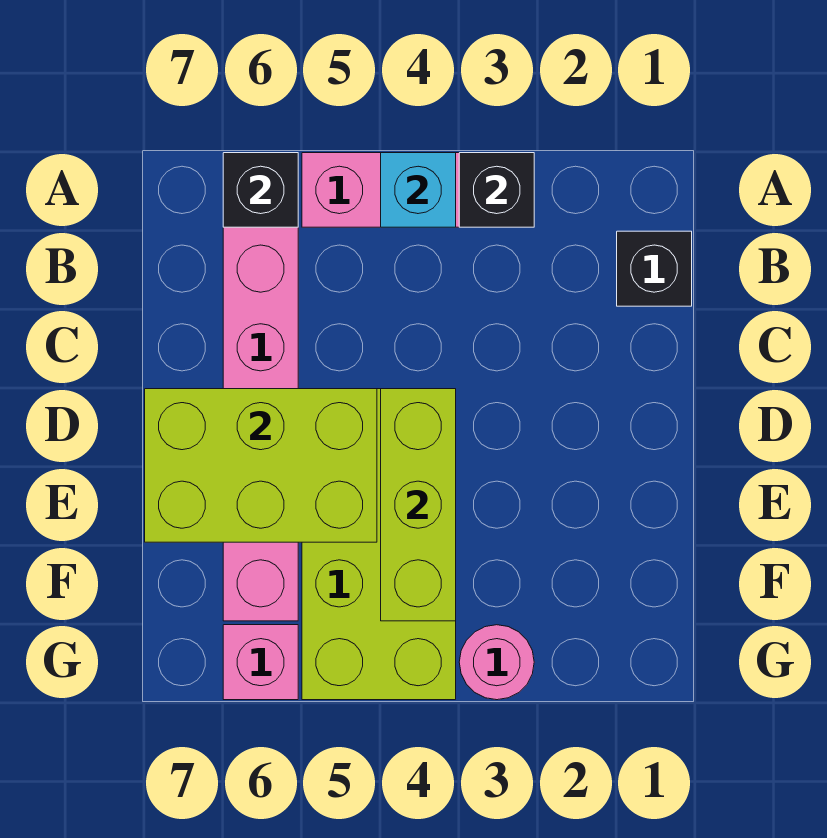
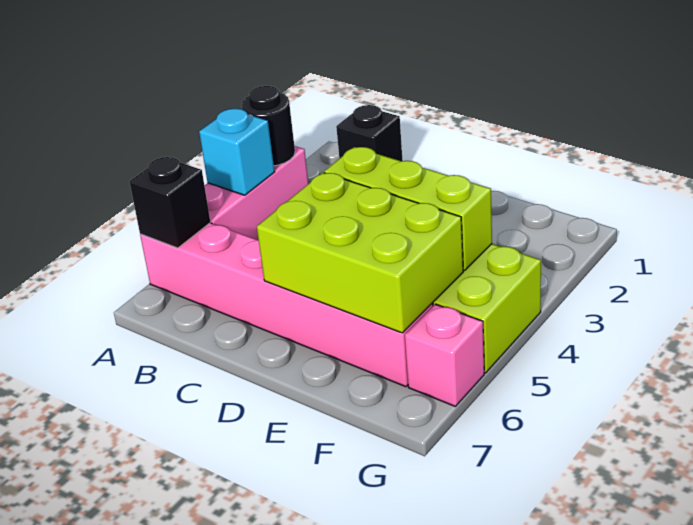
black brick A3 level 2 -> black round brick A3 level 2
lime brick D5:E7 level 2 -> lime brick D5:F6 level 2
pink round brick G3 level 1 -> none

